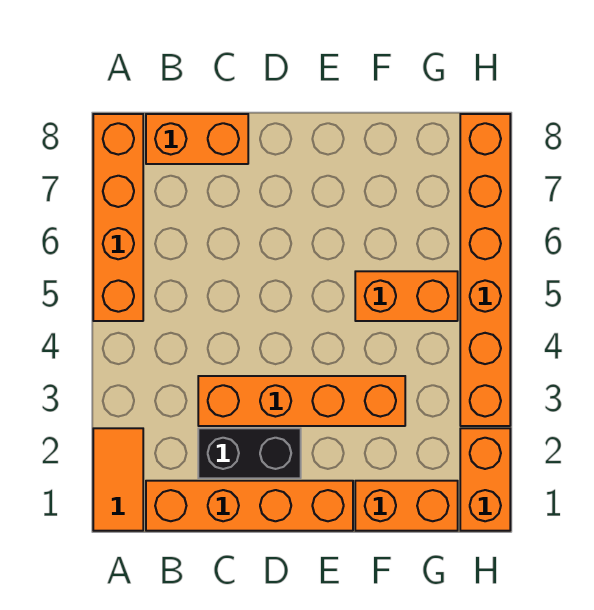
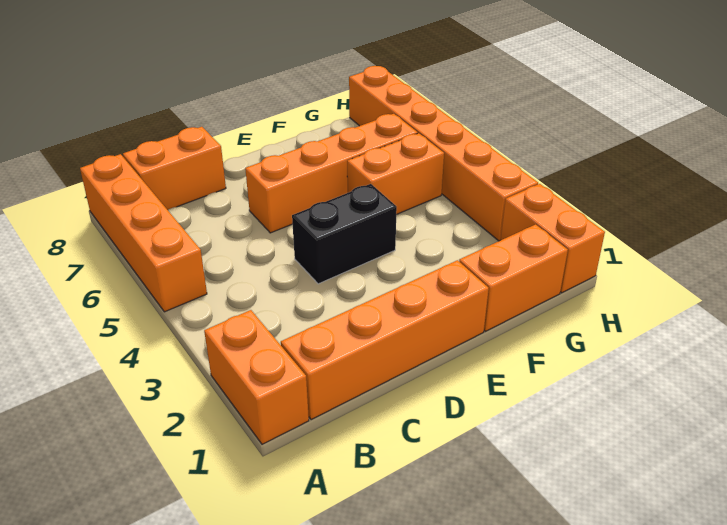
orange tile A1:A2 level 1 -> orange brick A1:A2 level 1
black brick C2:D2 level 1 -> black brick D4:E4 level 1
orange brick C3:F3 level 1 -> orange brick D6:G6 level 1

